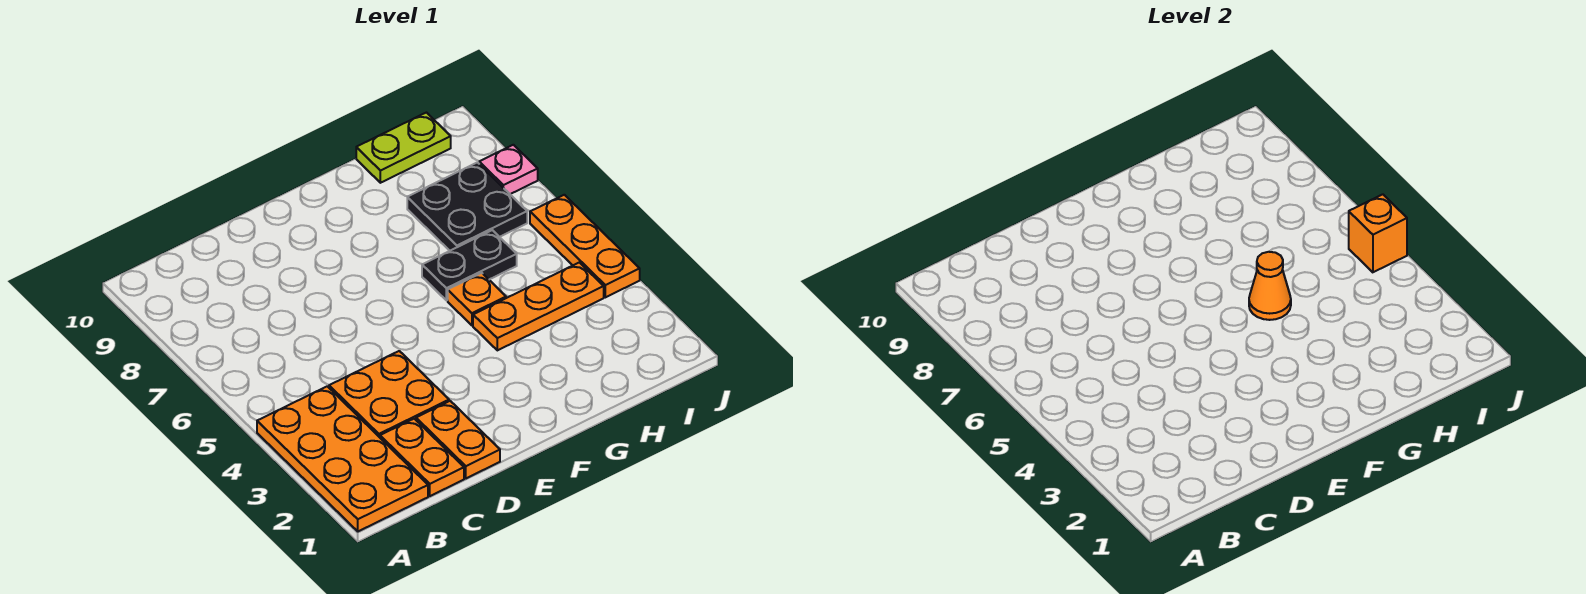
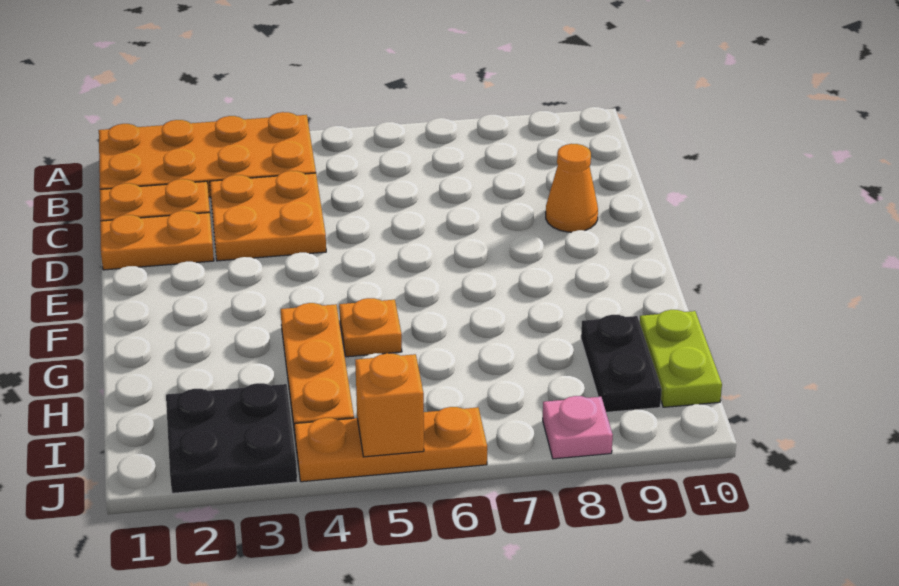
orange cone G5 level 2 -> orange cone D9 level 1
black plate G6:H6 level 1 -> black plate H9:I9 level 1
black plate H7:I8 level 1 -> black plate I2:J3 level 1

